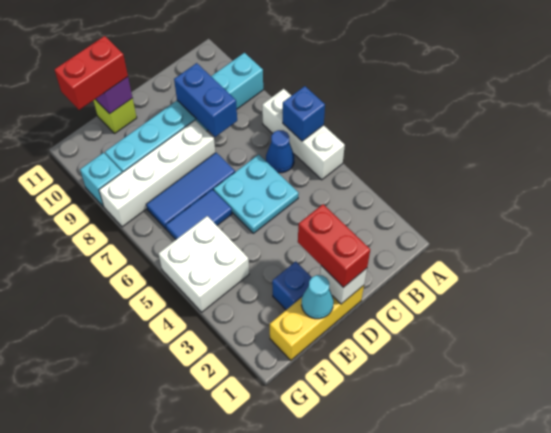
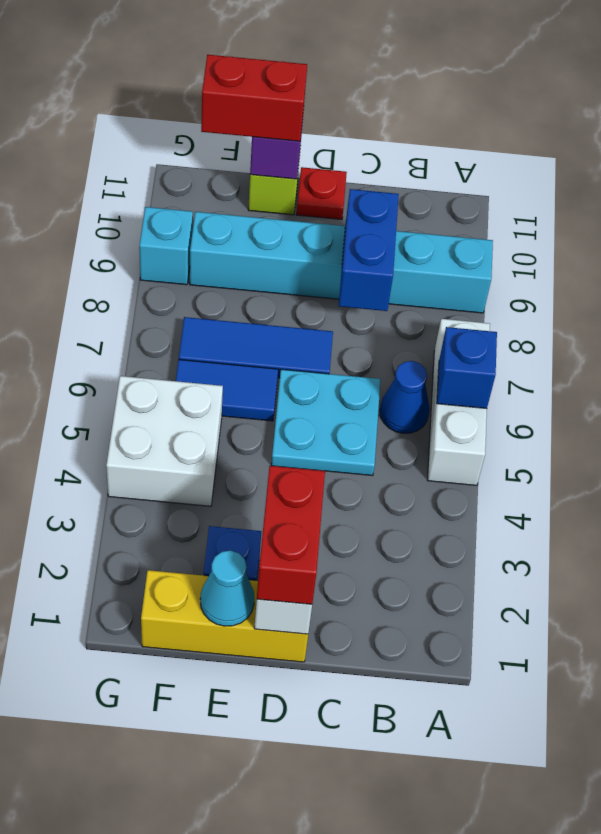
white brick D8:G8 level 1 -> none
none -> red plate D11 level 1

